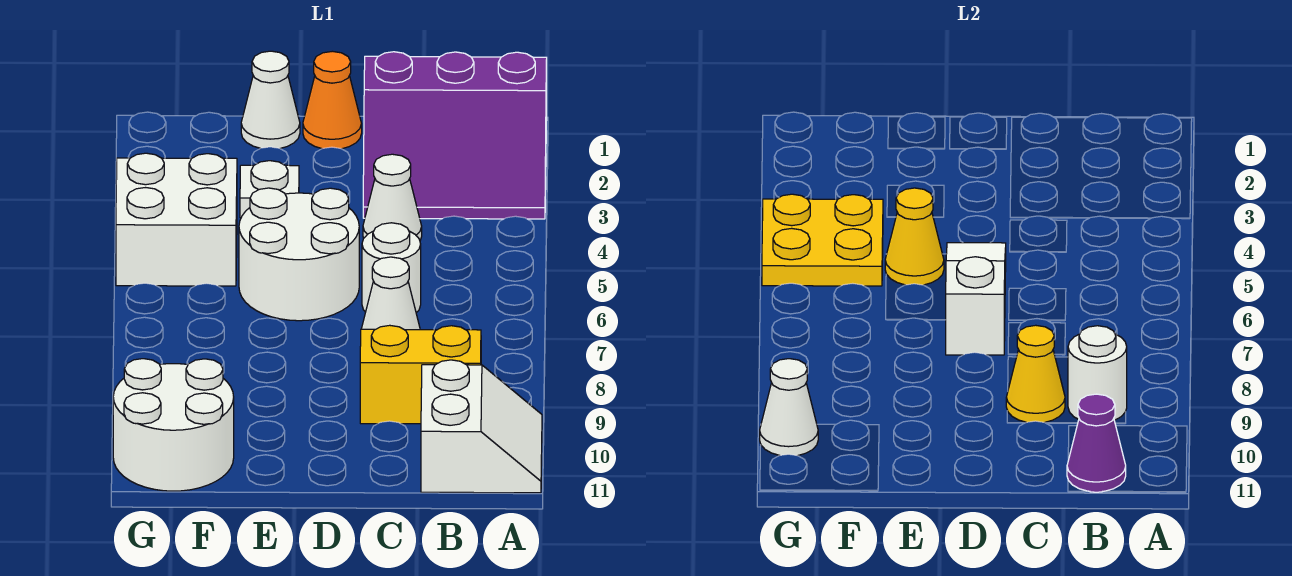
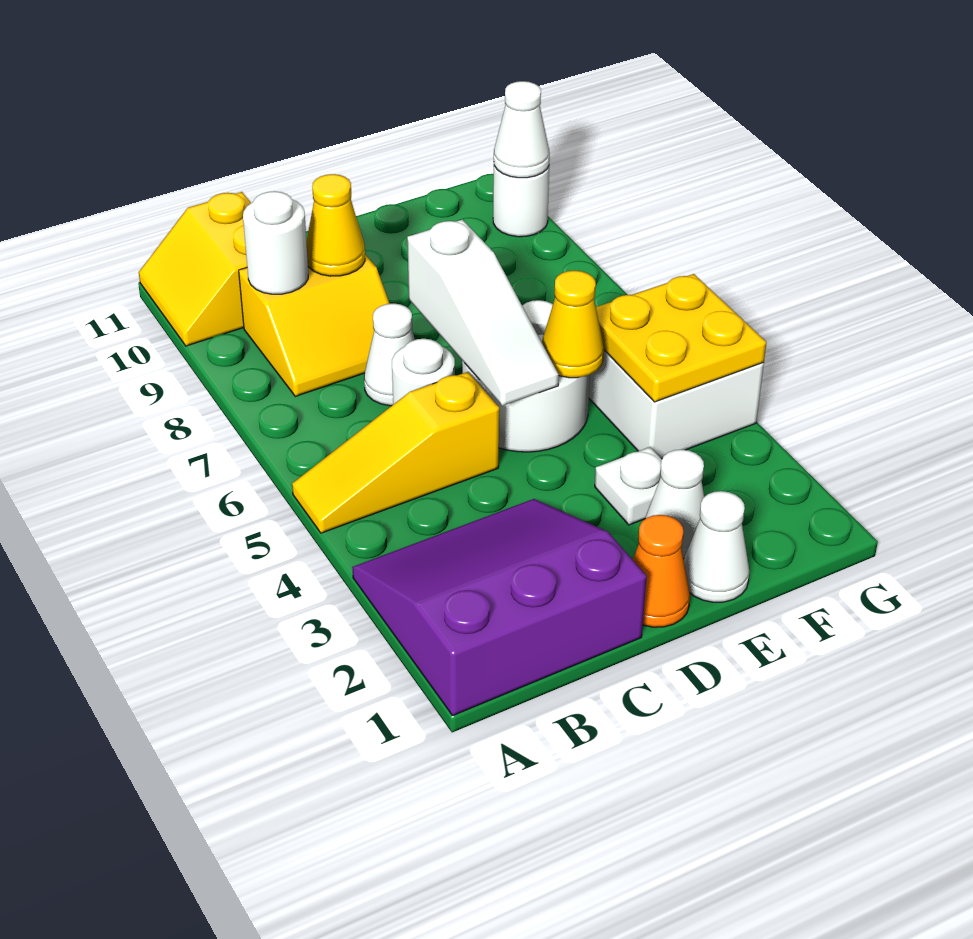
none -> yellow slope A5:C5 level 1 top C
white slope A10:B11 level 1 top B -> yellow slope A10:B11 level 1 top B
purple cone B11 level 2 -> none
white cone C4 level 1 -> white cone E2 level 1
white round brick F10:G11 level 1 -> white round brick G10 level 1

